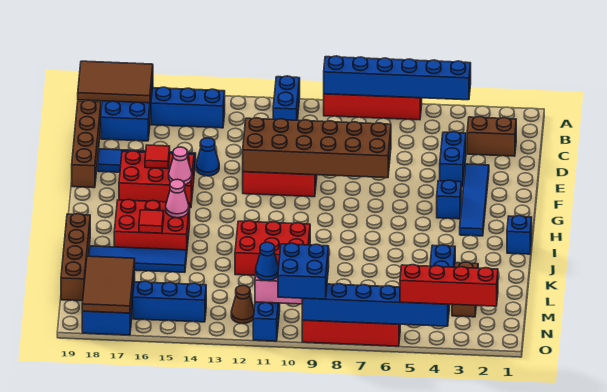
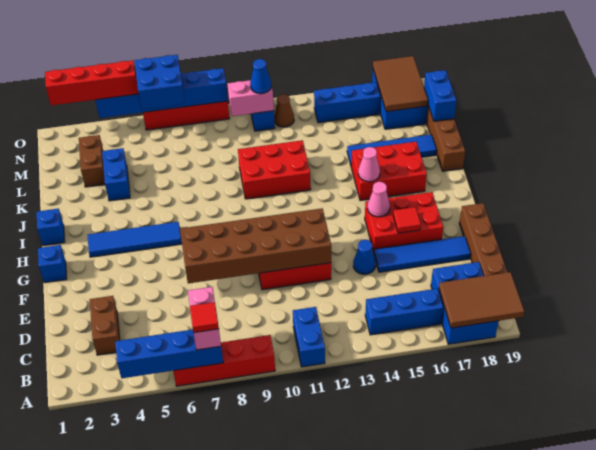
blue brick A4:A9 level 2 -> blue brick A4:A7 level 2
none -> pink brick A7:B7 level 3
brown brick C2:C3 level 1 -> brown brick C3:D3 level 1
blue brick D4:E4 level 1 -> blue brick L19:M19 level 2
blue tile E3:H3 level 1 -> blue tile H3:H6 level 1
blue brick G4 level 1 -> blue brick G1 level 1
red tile J16 level 2 -> red tile A7 level 4
blue brick N9:O10 level 3 -> blue brick N6:O7 level 3

